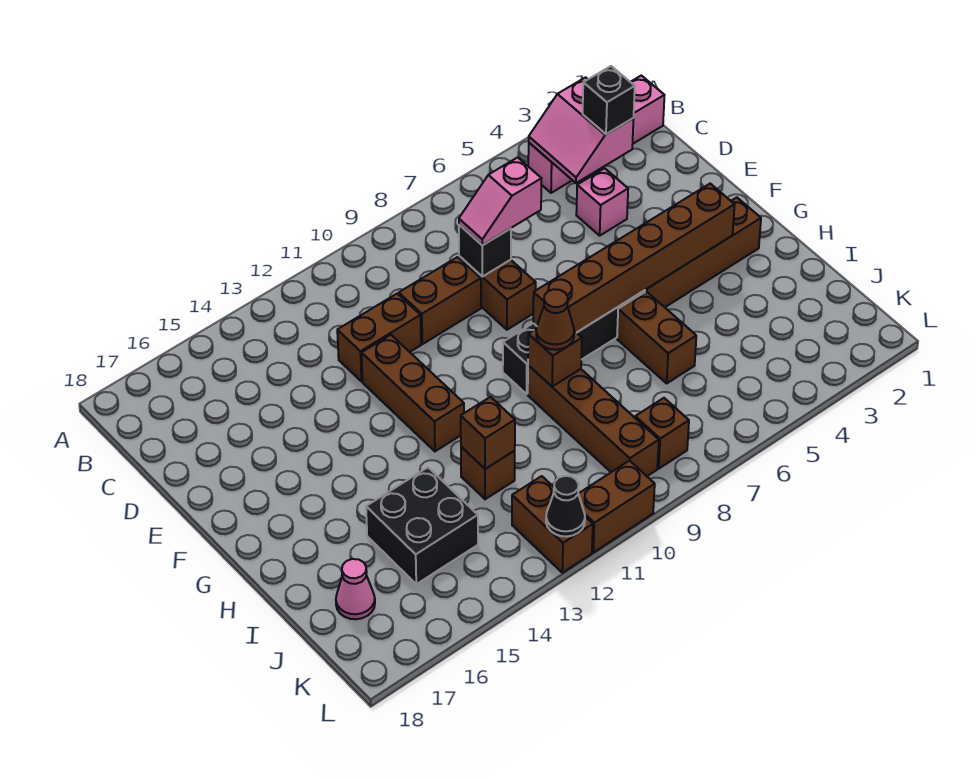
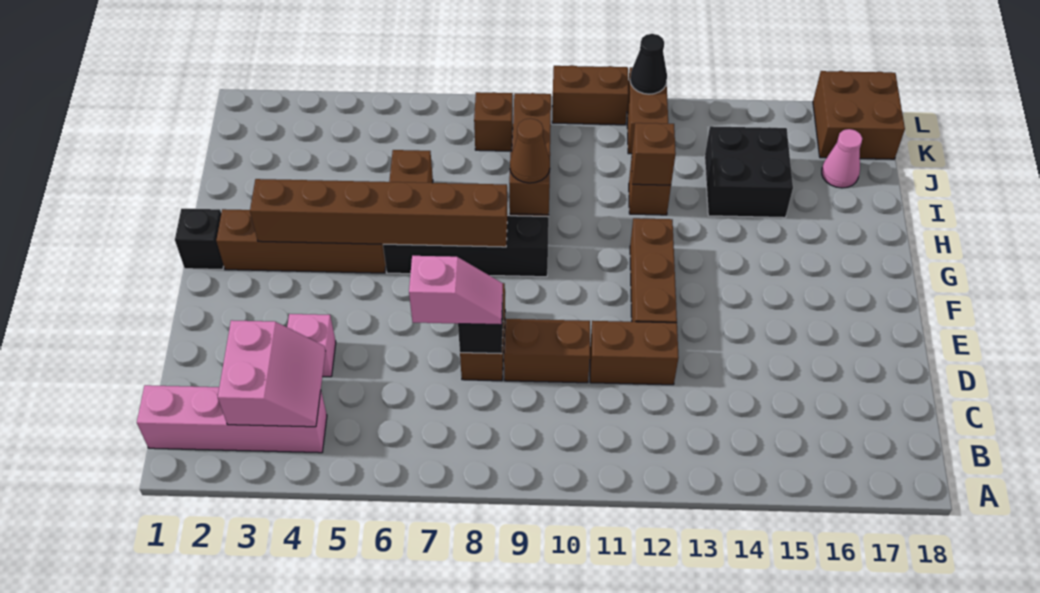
black brick C3 level 3 -> black brick G1 level 1
none -> brown brick K17:L18 level 1

